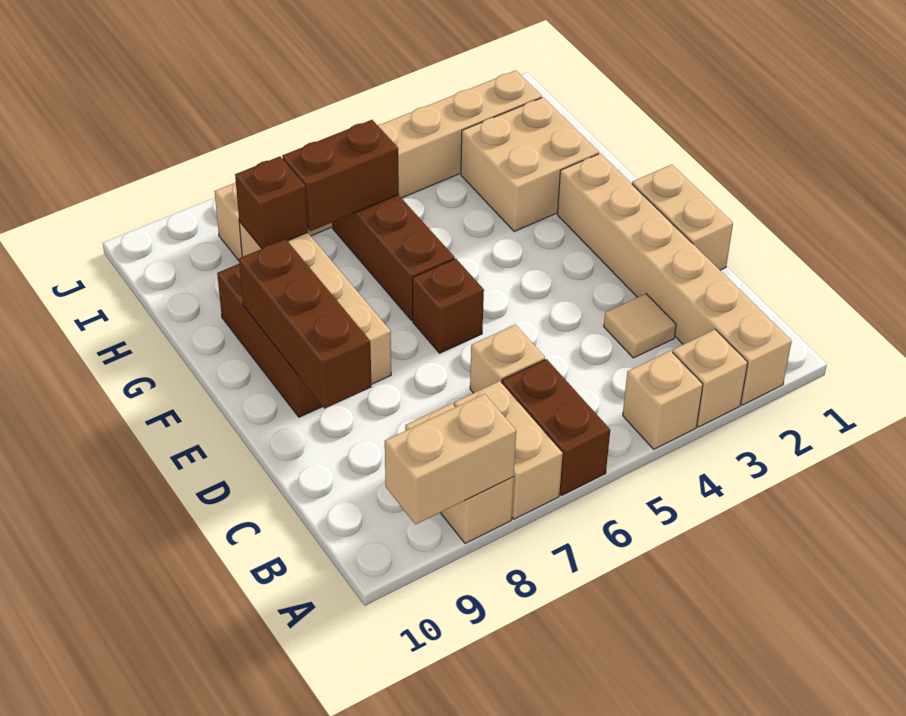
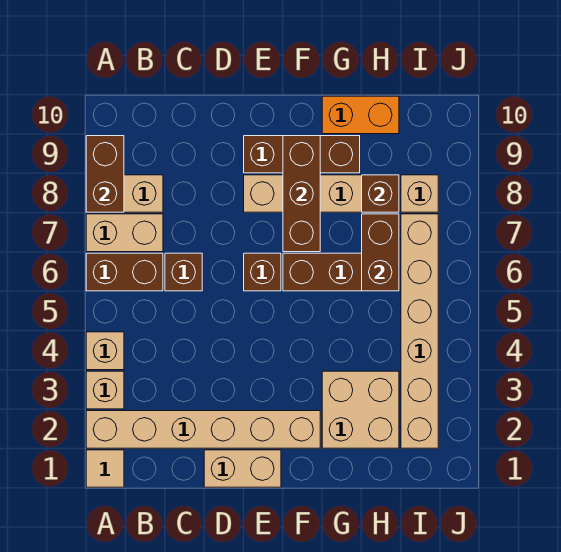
tan brick A8:A9 level 2 -> brown brick A8:A9 level 2
tan tile C3 level 1 -> tan tile A1 level 1
tan brick C6 level 1 -> brown brick C6 level 1
brown brick D9:F9 level 2 -> brown brick F7:F9 level 2
none -> orange brick G10:H10 level 1

